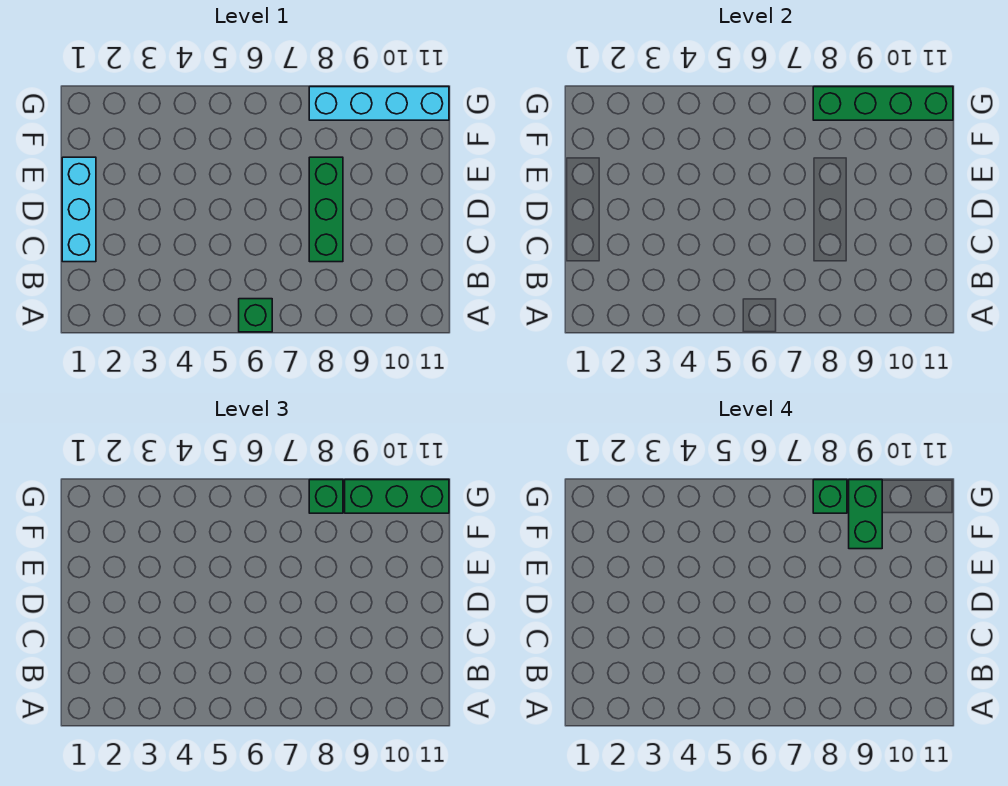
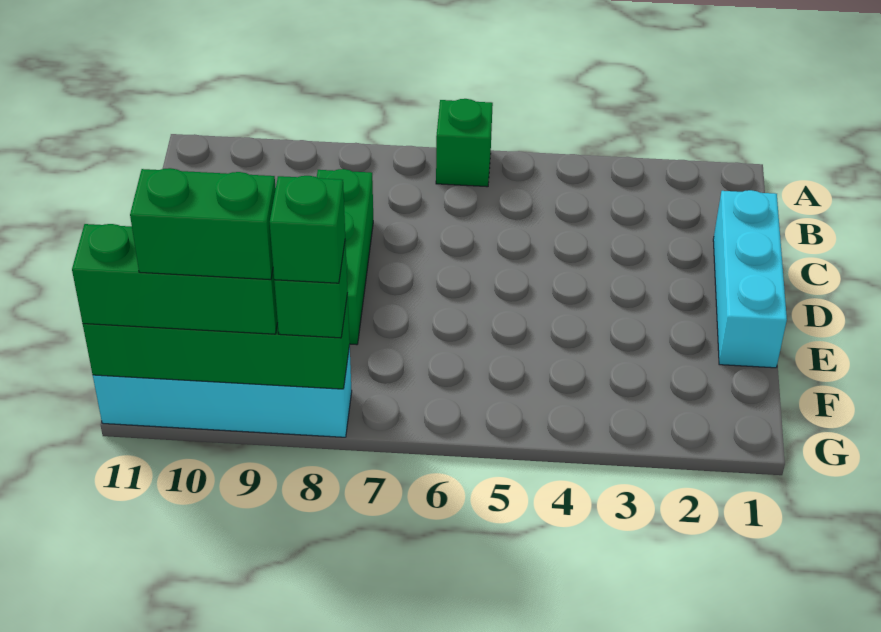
green brick F9:G9 level 4 -> green brick G9:G10 level 4

